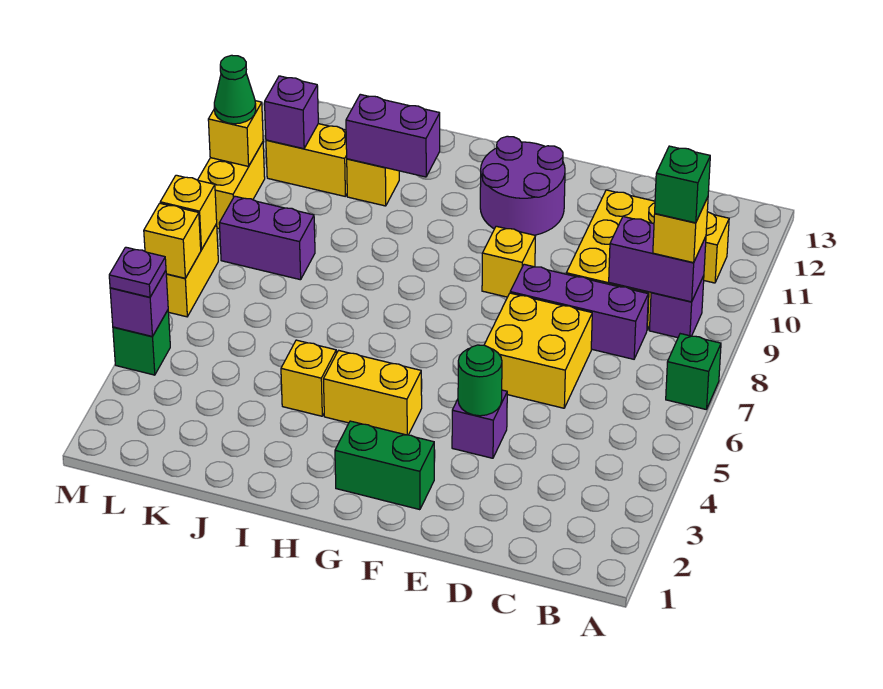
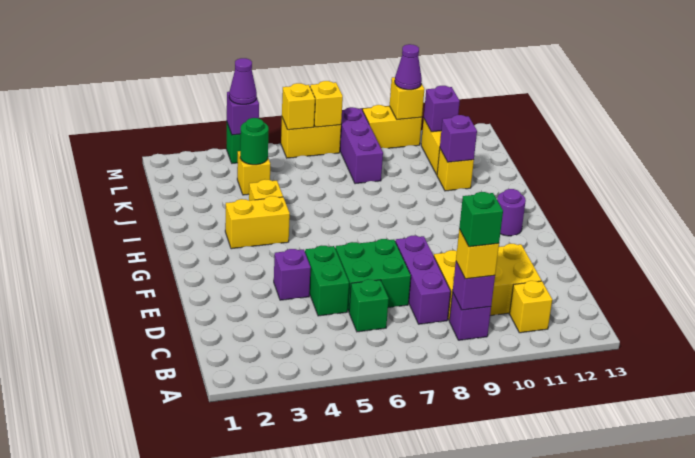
green brick A7 level 1 -> green brick C6 level 1
purple brick B9:C9 level 2 -> purple brick B9 level 2
yellow brick D6:E7 level 1 -> green brick D6:E7 level 1
green round brick E4 level 2 -> green round brick K4 level 2
green brick F2:G2 level 1 -> green brick D5:E5 level 1
yellow brick F9 level 1 -> yellow brick K4 level 1
purple round brick F11:G12 level 1 -> purple round brick G12 level 1
yellow brick G4:H4 level 1 -> yellow brick H3:H4 level 1
purple brick I11:J11 level 2 -> purple brick J11 level 2
purple brick K8:L8 level 1 -> purple brick K8:M8 level 1
purple plate M4 level 3 -> purple cone M4 level 3
green cone M10 level 3 -> purple cone M10 level 3

